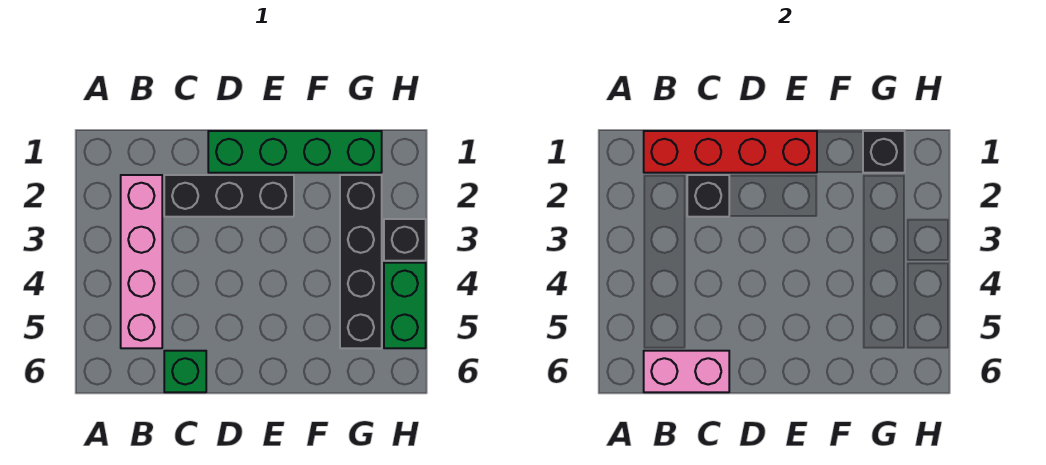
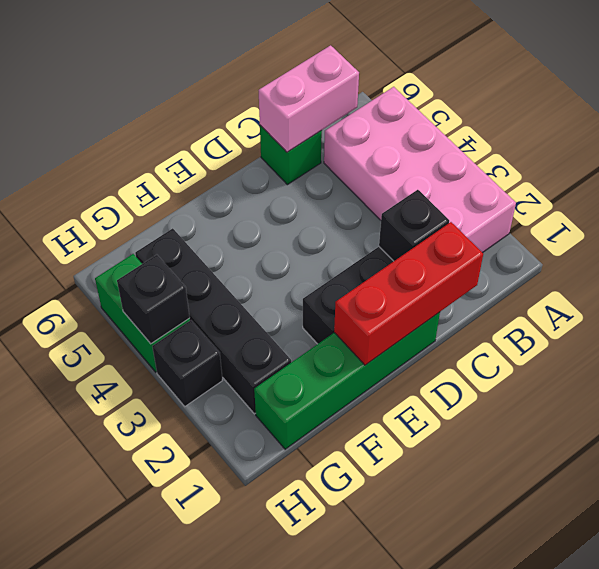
red brick B1:E1 level 2 -> red brick C1:E1 level 2
pink brick B2:B5 level 1 -> pink brick A2:B5 level 1
black brick G1 level 2 -> black brick H4 level 2

